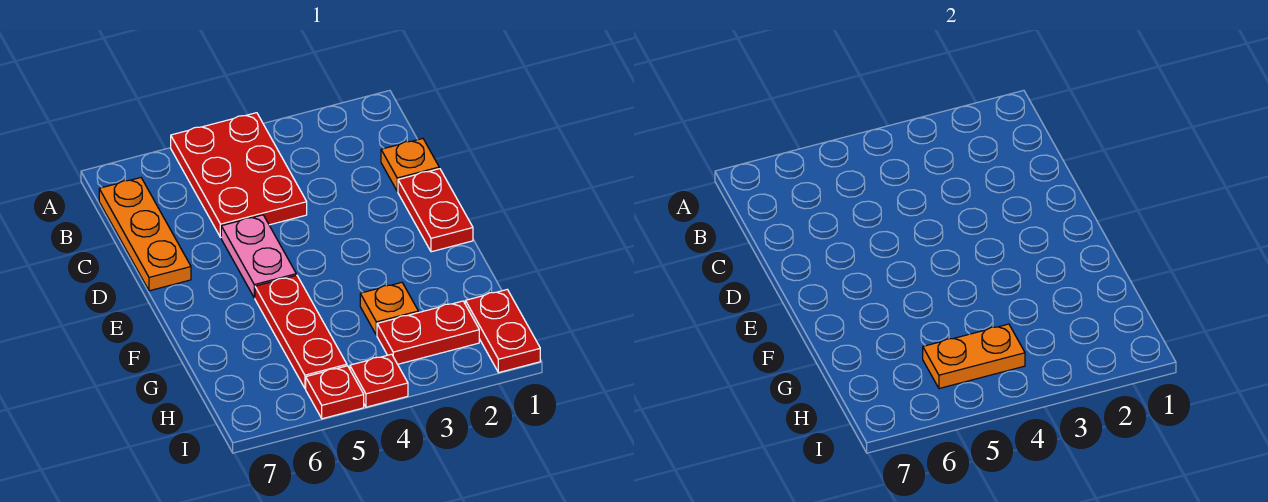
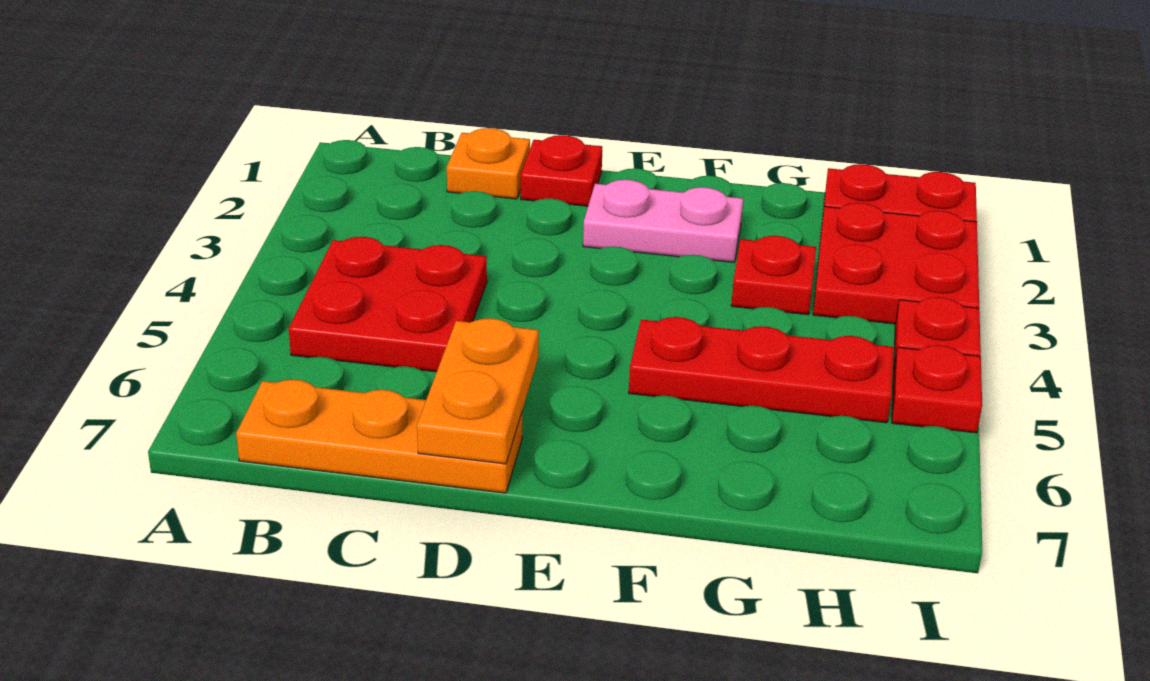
red plate A4:C5 level 1 -> red plate B4:C5 level 1
red plate D1:E1 level 1 -> red plate D1 level 1
pink plate D5:E5 level 1 -> pink plate E2:F2 level 1
orange plate G3 level 1 -> red plate G3 level 1
red plate H2:H3 level 1 -> red plate H2:I3 level 1
orange plate H4:H5 level 2 -> orange plate D6:D7 level 2

